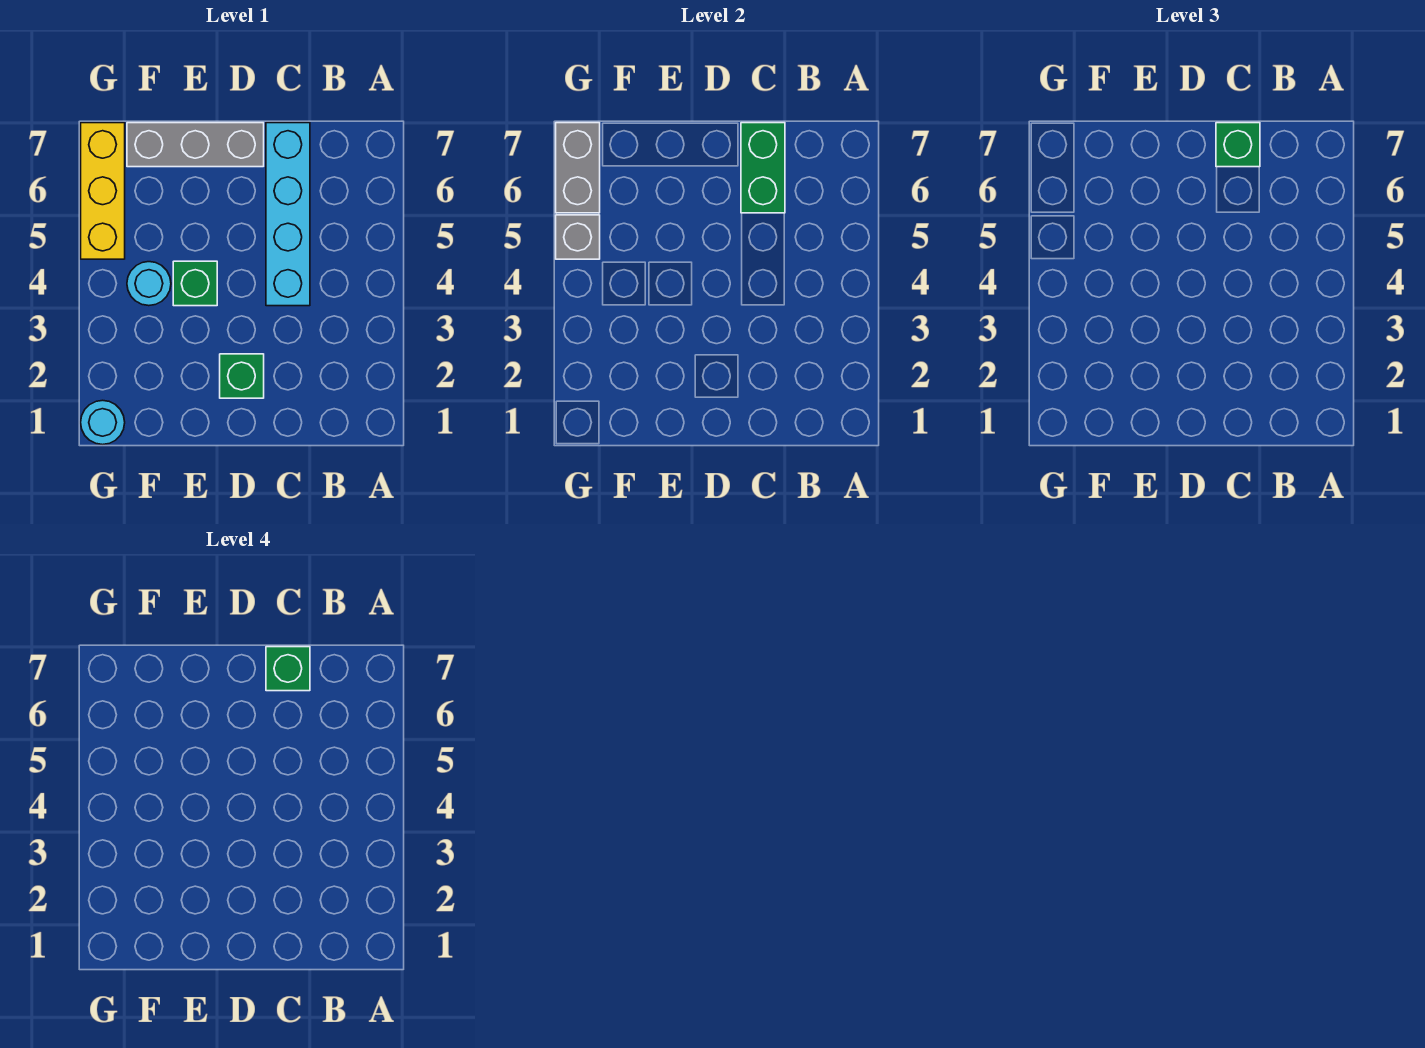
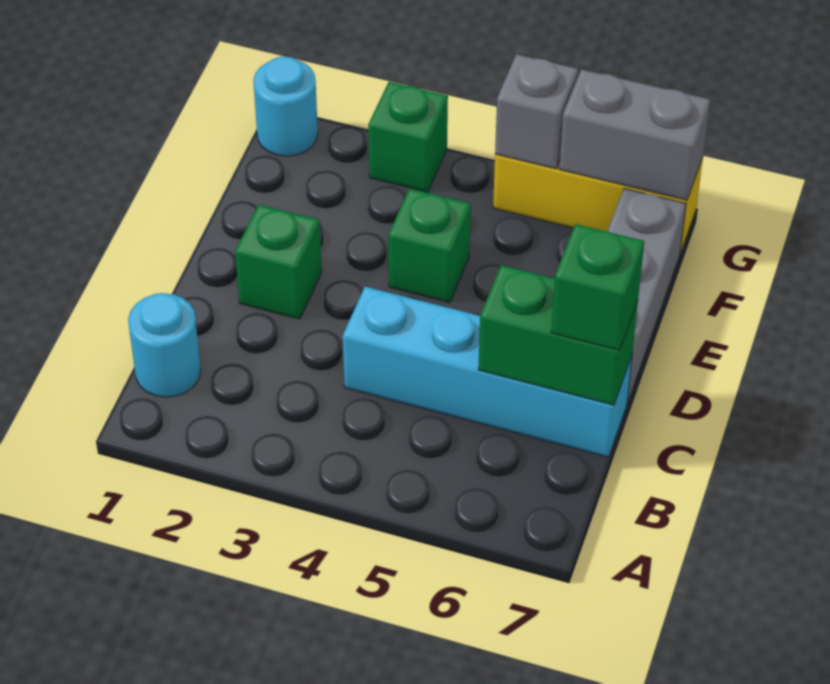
green brick C7 level 4 -> green brick G3 level 1
cyan round brick F4 level 1 -> cyan round brick B1 level 1

